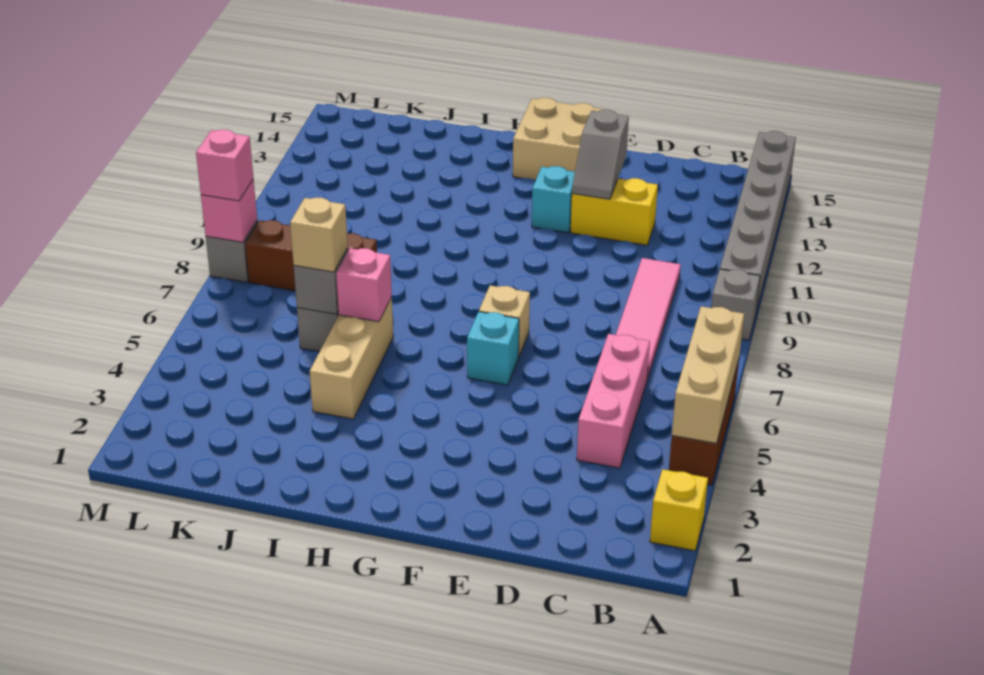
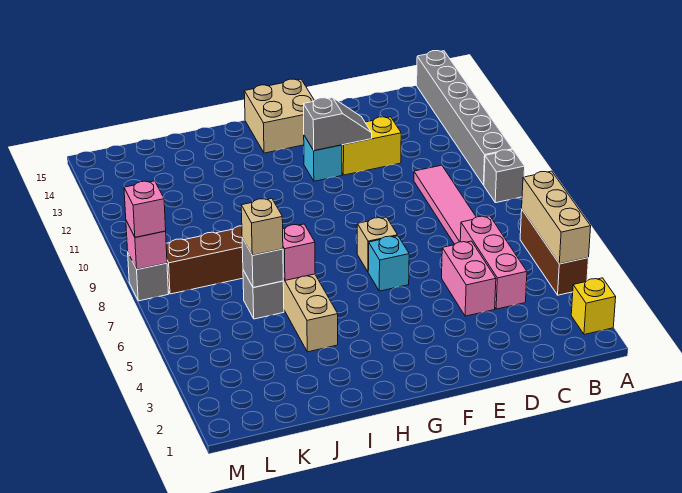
none -> pink brick D4:D5 level 1
grey slope E12:E13 level 2 top 13 -> grey slope E12:F12 level 2 top F

